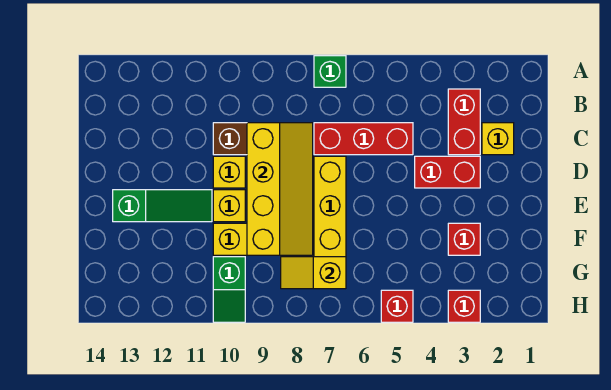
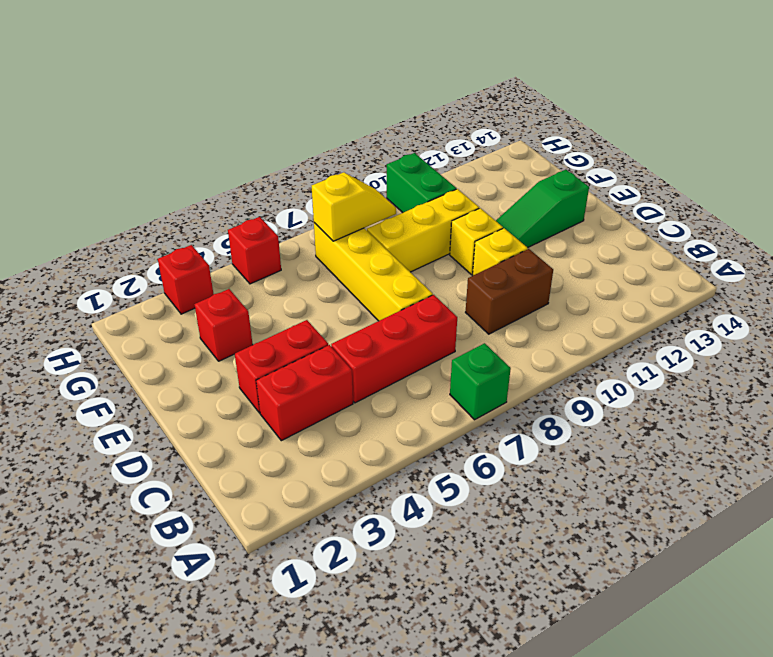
red brick B3:C3 level 1 -> red brick C3:C4 level 1
yellow brick C2 level 1 -> none
yellow slope C8:F9 level 2 top 9 -> none
green slope G10:H10 level 1 top G -> green brick G10:H10 level 1

